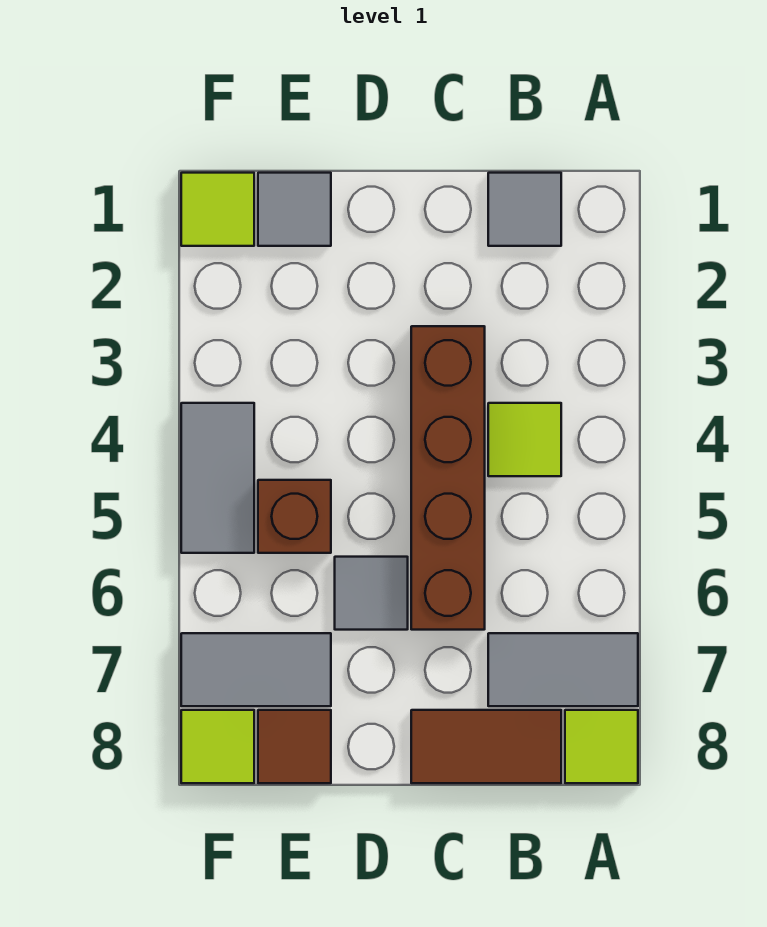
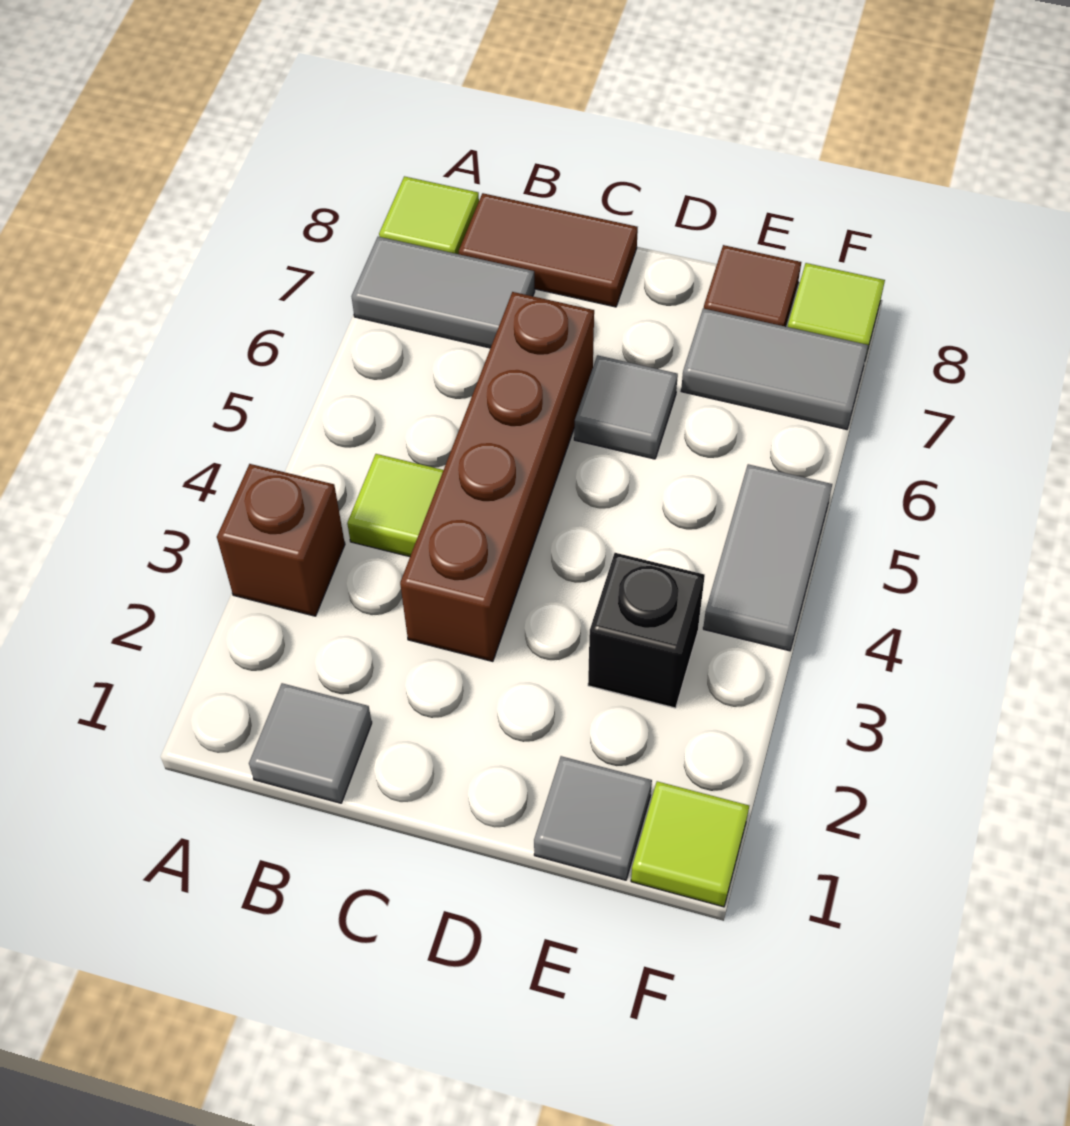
none -> black brick E3 level 1
brown brick E5 level 1 -> brown brick A3 level 1

